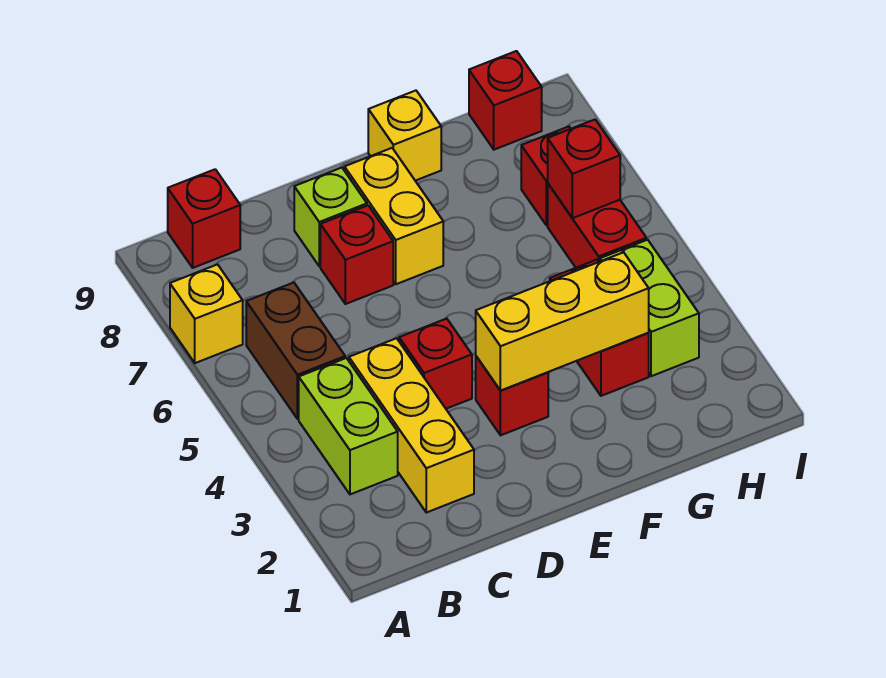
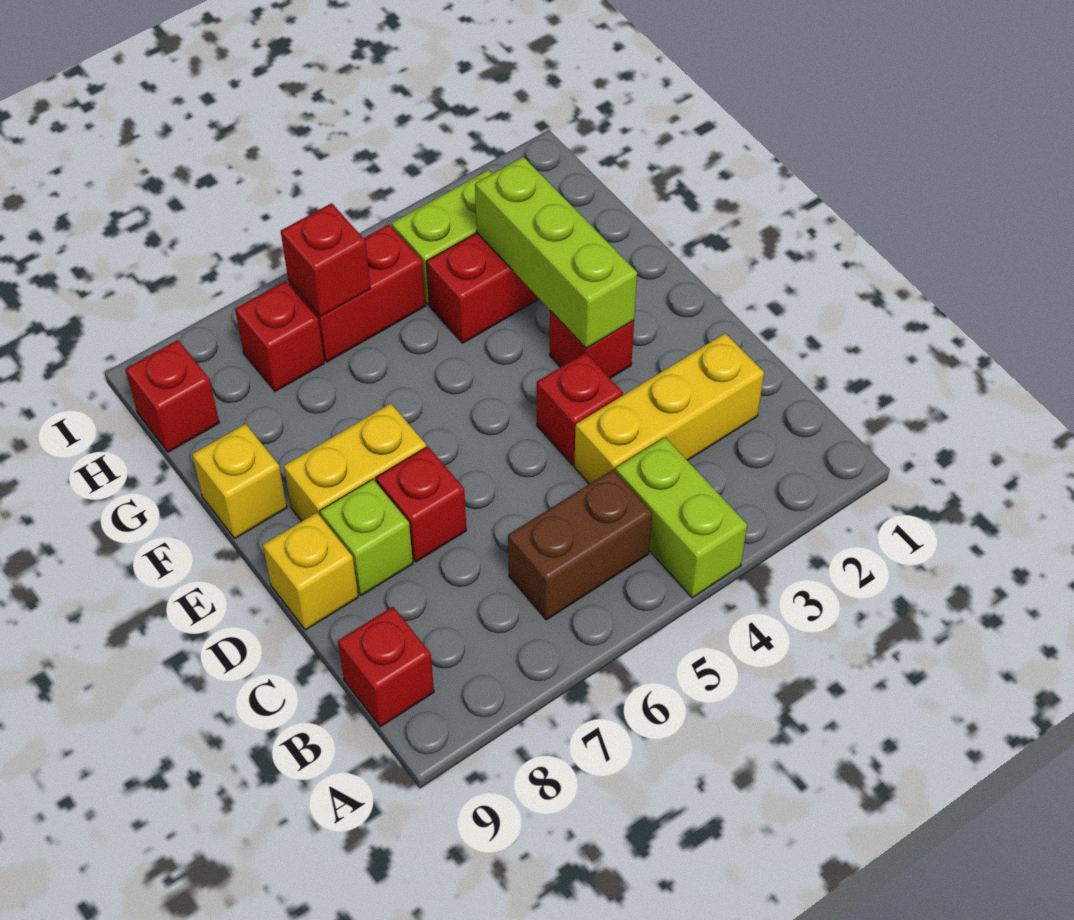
yellow brick A7 level 1 -> yellow brick D9 level 1
lime brick B3:B4 level 1 -> lime brick A4:B4 level 1
yellow brick E3:G3 level 2 -> lime brick E3:G3 level 2

